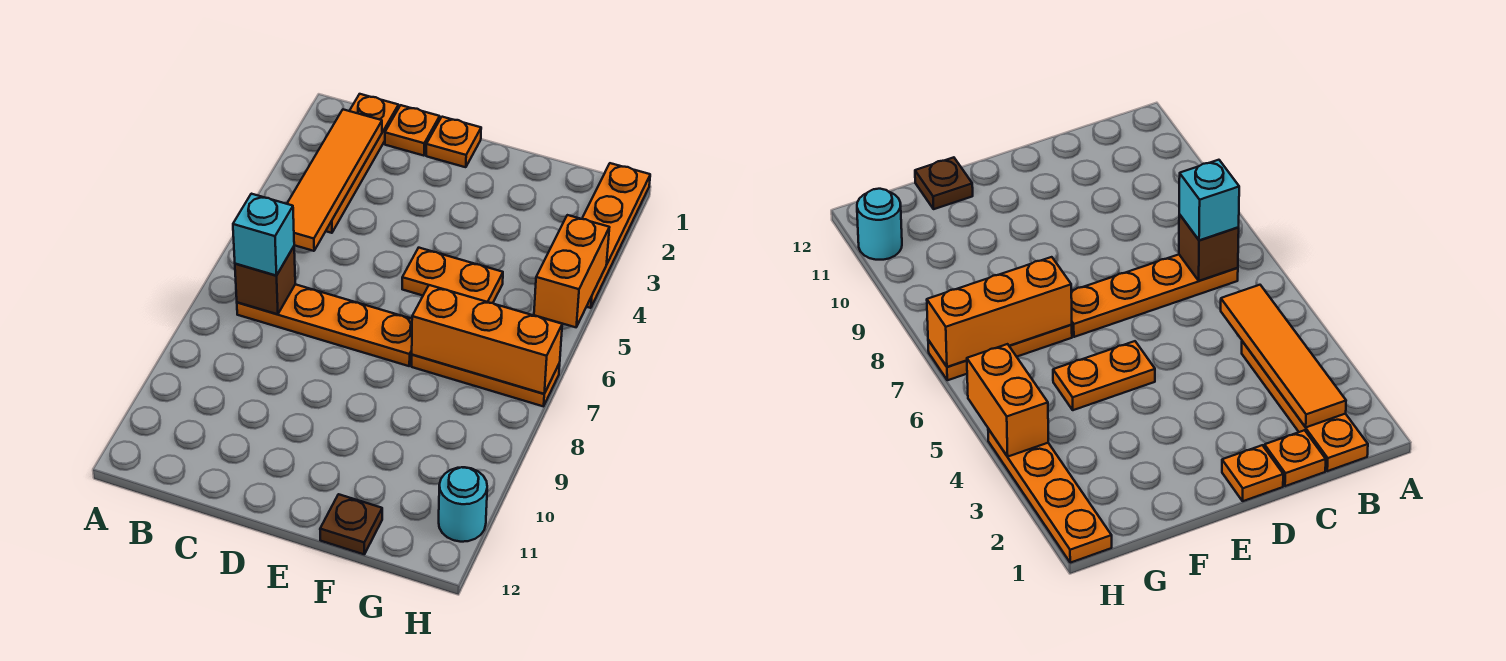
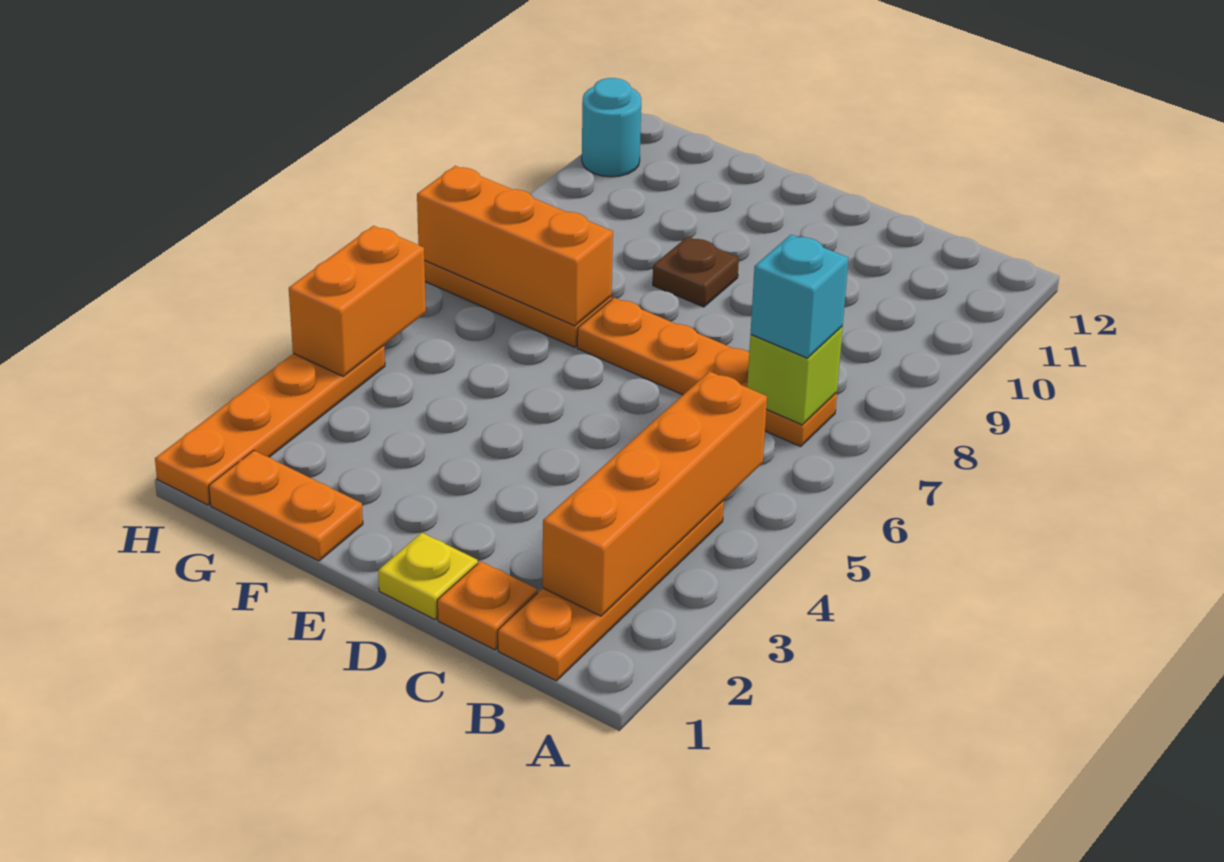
orange tile B2:B5 level 2 -> orange brick B2:B5 level 2
brown brick B7 level 2 -> lime brick B7 level 2
orange plate D1 level 1 -> yellow plate D1 level 1
orange plate E5:F5 level 1 -> orange plate F1:G1 level 1
brown plate F12 level 1 -> brown plate E9 level 1

